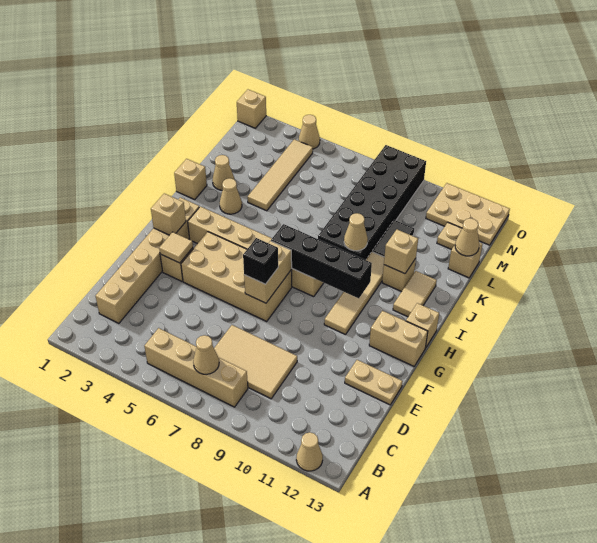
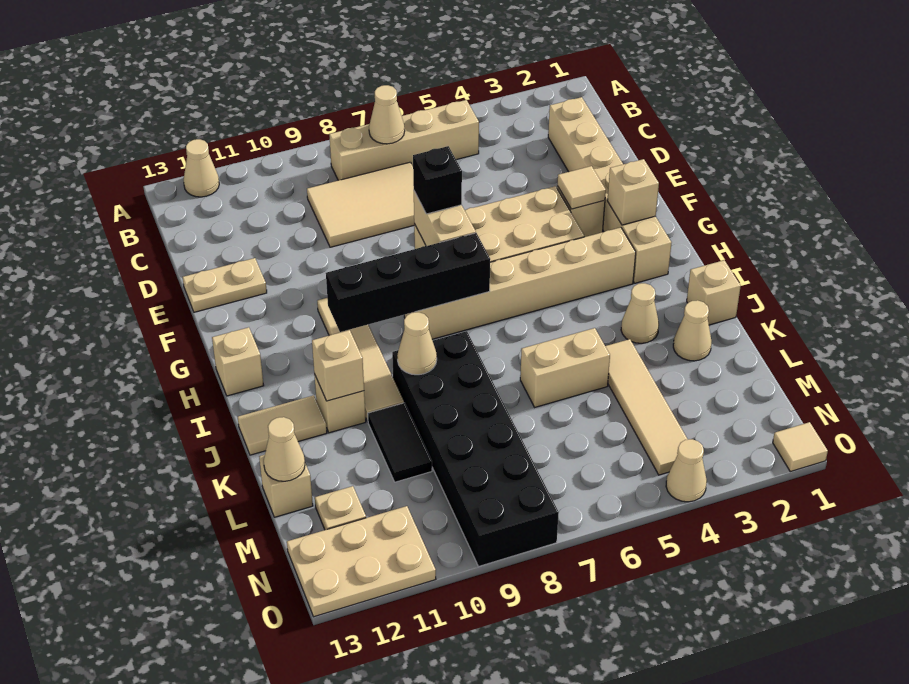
tan brick G12:G13 level 1 -> tan brick K5:K6 level 1
tan tile I12:J12 level 1 -> tan tile J12:J13 level 1
tan brick O1 level 1 -> tan tile O1 level 1

